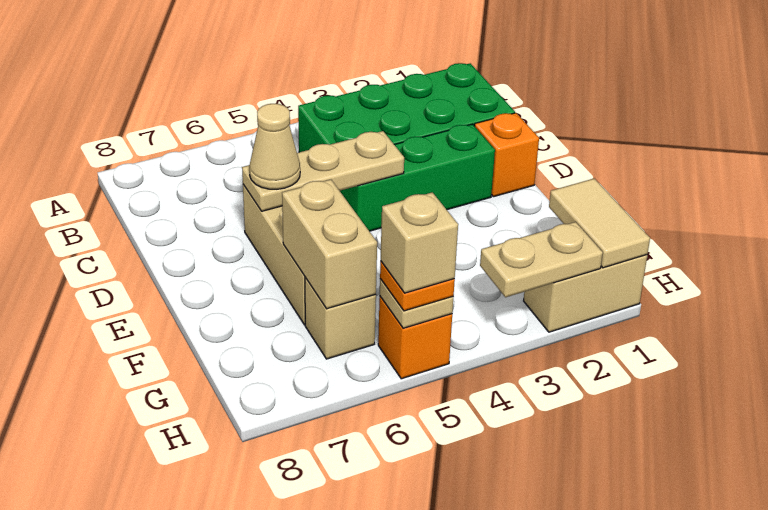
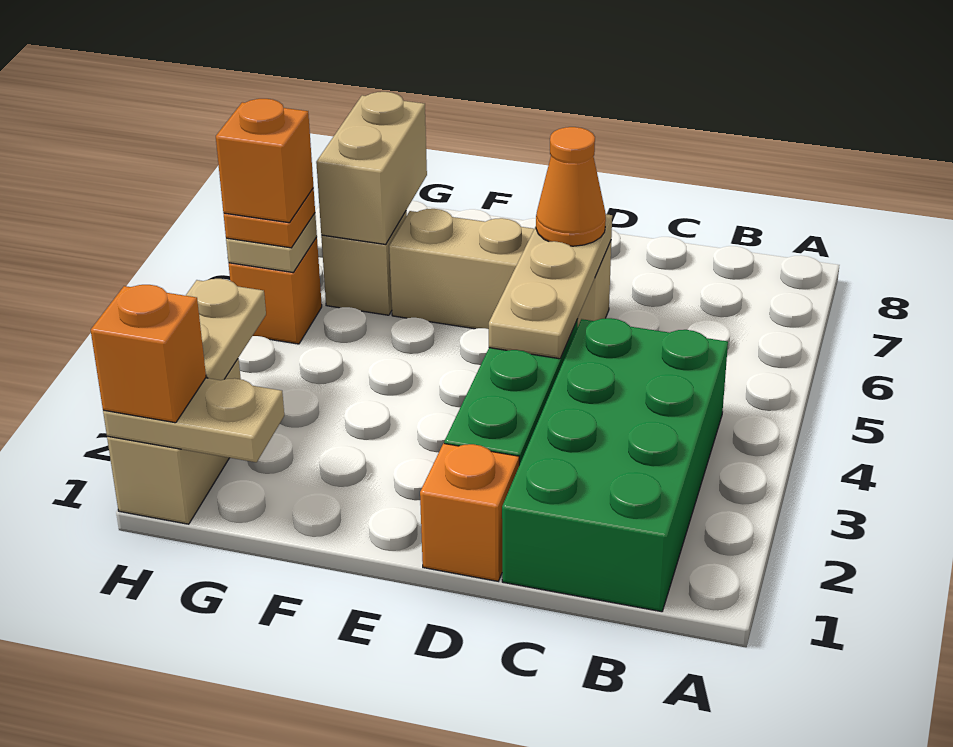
tan cone D6 level 3 -> orange cone D6 level 3
tan brick F6:G6 level 2 -> tan brick G6:G7 level 2
tan tile G1:H1 level 2 -> tan plate G1:H1 level 2
none -> orange brick H1 level 3
tan brick H5 level 4 -> orange brick H5 level 4

